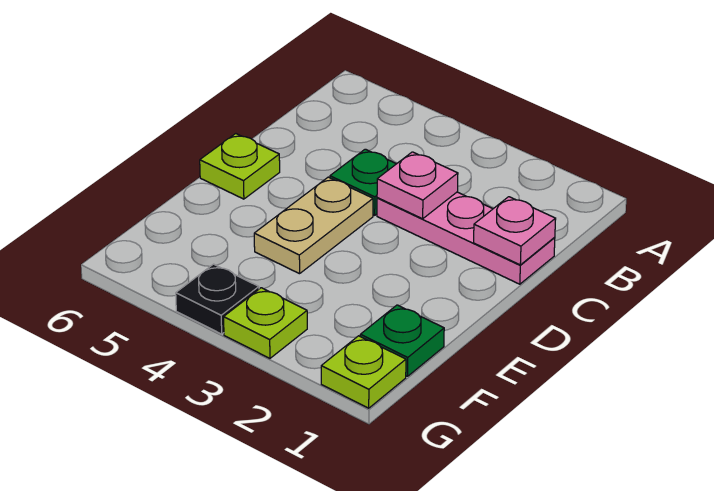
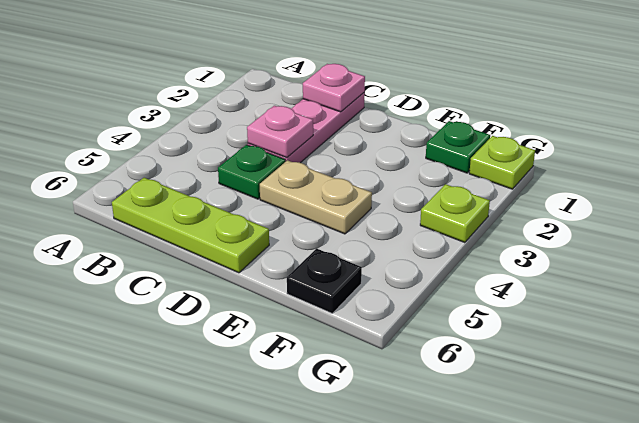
lime plate D6 level 1 -> lime plate B6:D6 level 1
black plate G4 level 1 -> black plate F6 level 1

